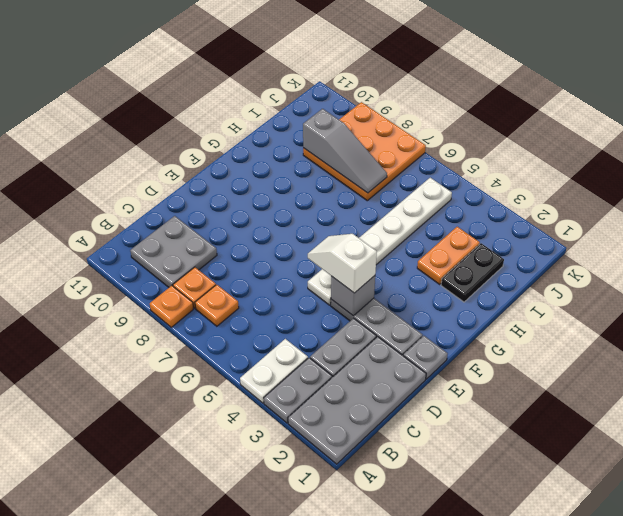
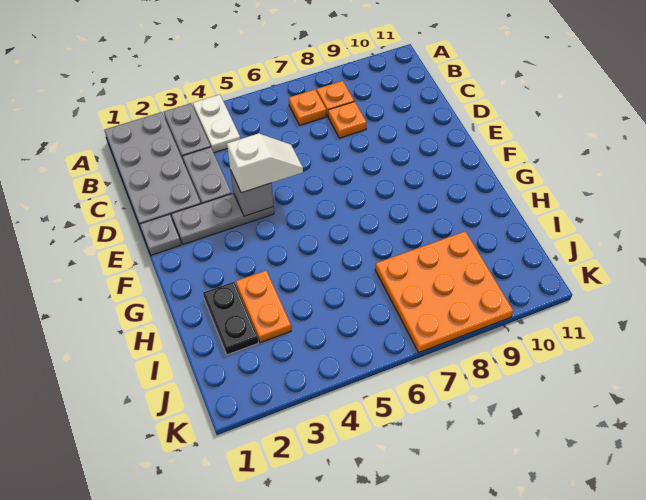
orange plate A8 level 1 -> orange plate C8 level 1
grey plate B9:C10 level 1 -> none
white plate E5:J5 level 1 -> none
grey slope I7:I9 level 2 top 9 -> none

